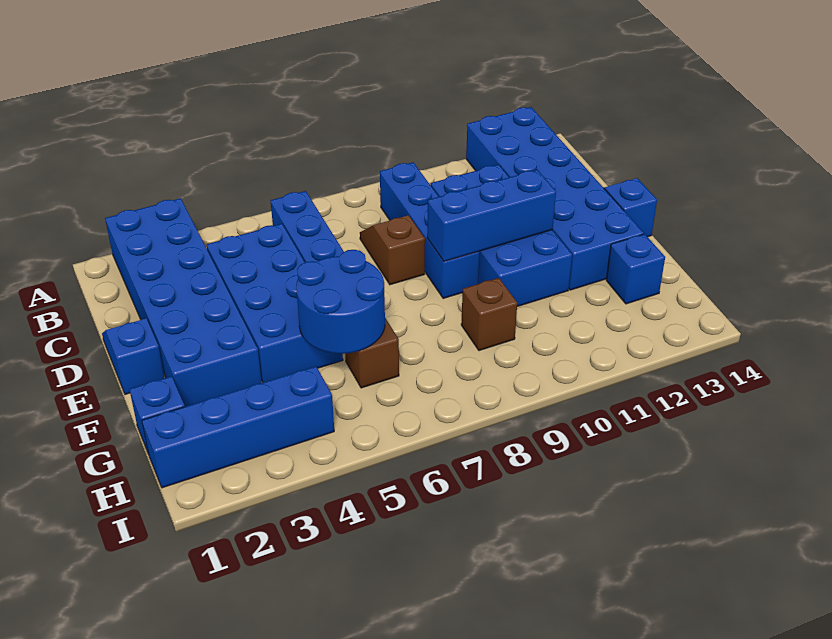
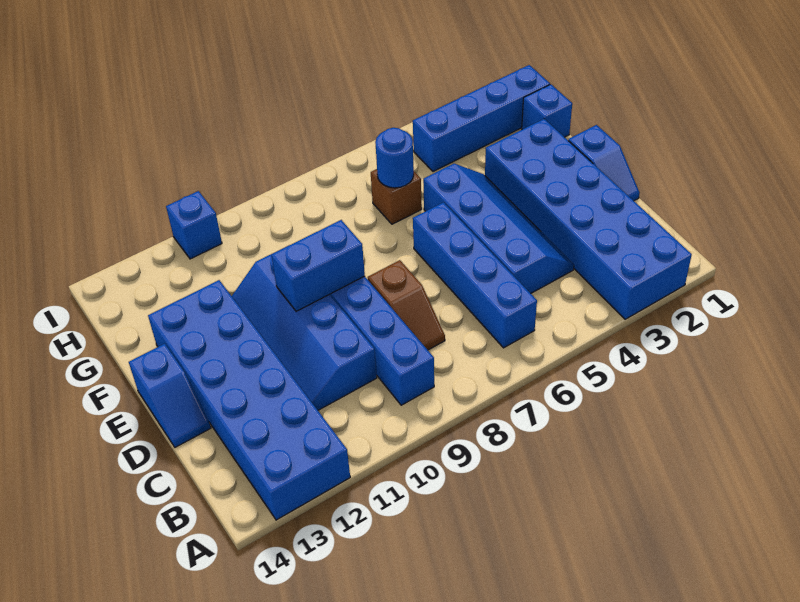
blue brick C4:F5 level 1 -> blue slope C4:F5 level 1 top 5
blue brick C10:F11 level 1 -> blue slope C10:F11 level 1 top 10
blue brick E9:E11 level 2 -> blue brick E9:E10 level 2
blue round brick F5:G6 level 2 -> blue round brick G6 level 2
brown brick G9 level 1 -> none
blue brick G13 level 1 -> blue brick I11 level 1

